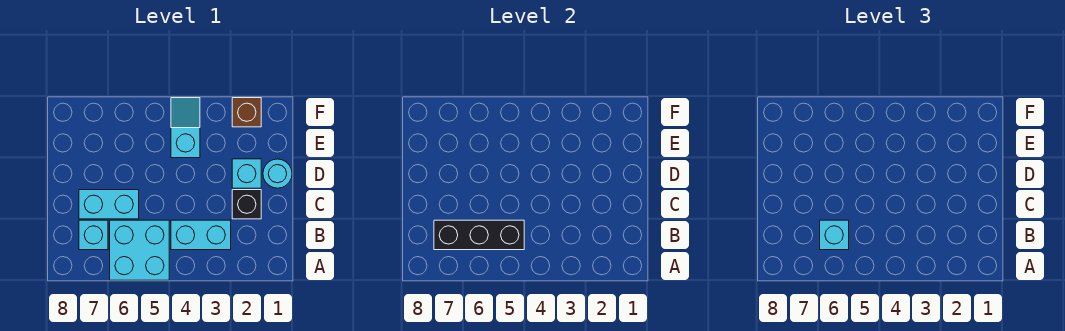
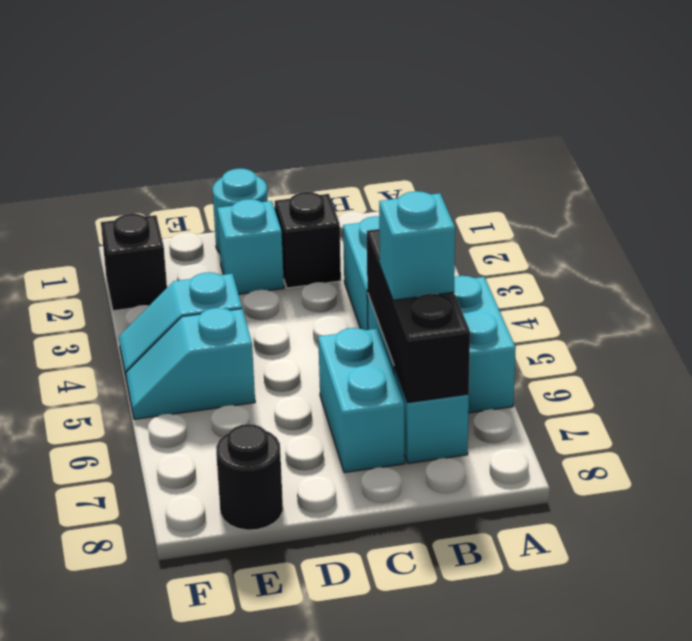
none -> cyan slope E5:F5 level 1 top E
none -> black round brick E8 level 1
brown brick F2 level 1 -> black brick F2 level 1

